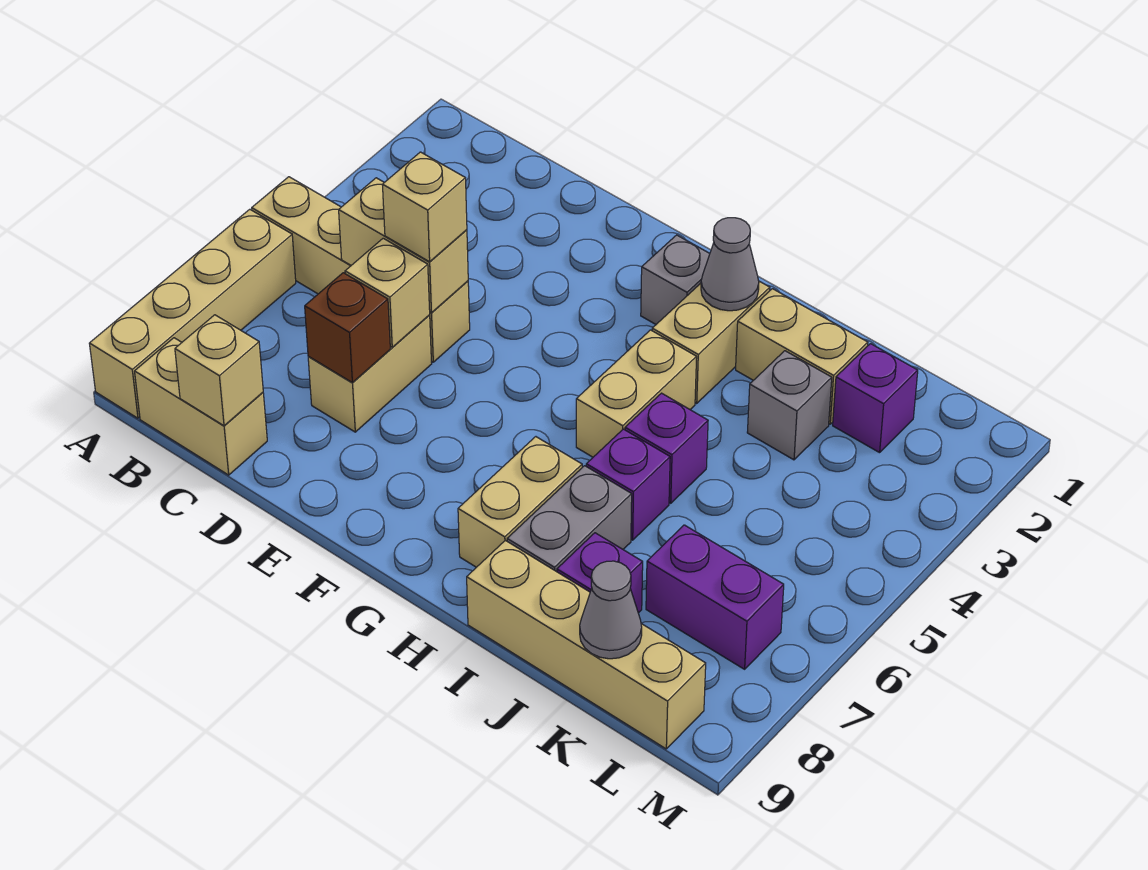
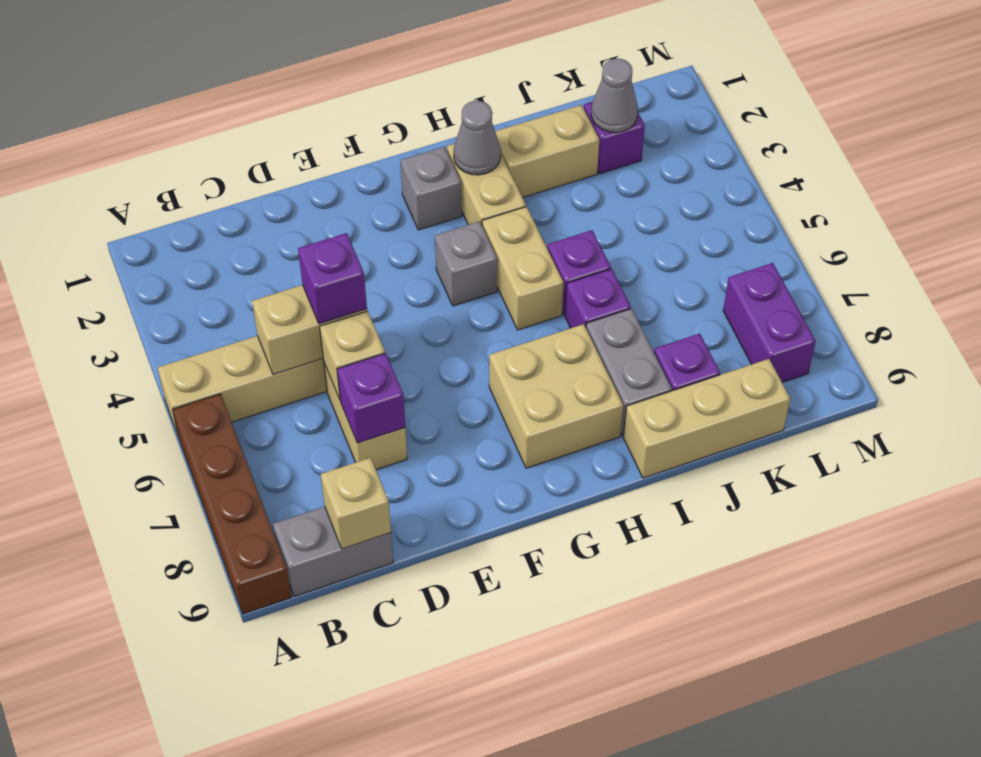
tan brick A6:A9 level 1 -> brown brick A6:A9 level 1
tan brick B9:C9 level 1 -> grey brick B9:C9 level 1
tan brick D5 level 3 -> purple brick D5 level 3
brown brick D7 level 2 -> purple brick D7 level 2
tan brick H7:H8 level 1 -> tan brick G7:H8 level 1
tan brick I9:L9 level 1 -> tan brick I9:K9 level 1
grey brick J3 level 1 -> grey brick G4 level 1
purple brick K7:L7 level 1 -> purple brick L7:L8 level 1
grey cone K9 level 2 -> grey cone K2 level 2

